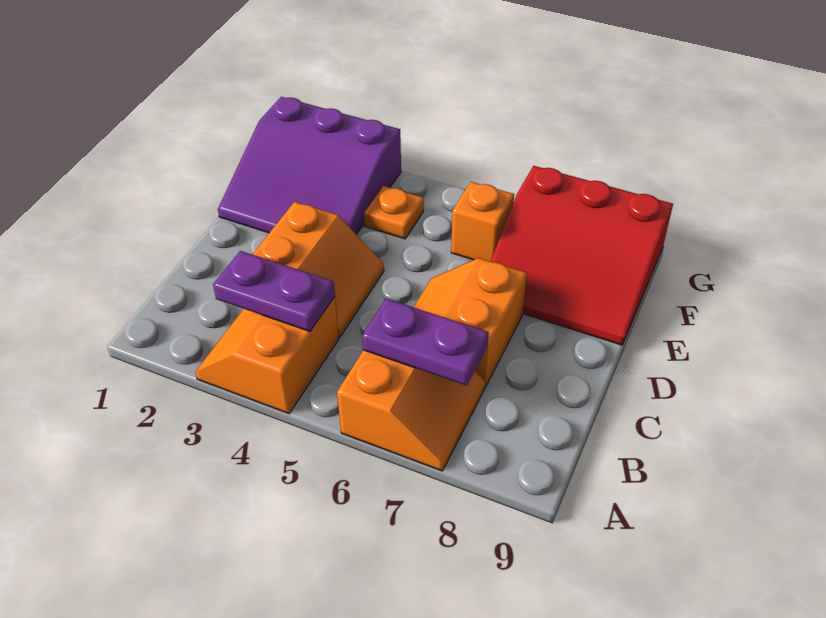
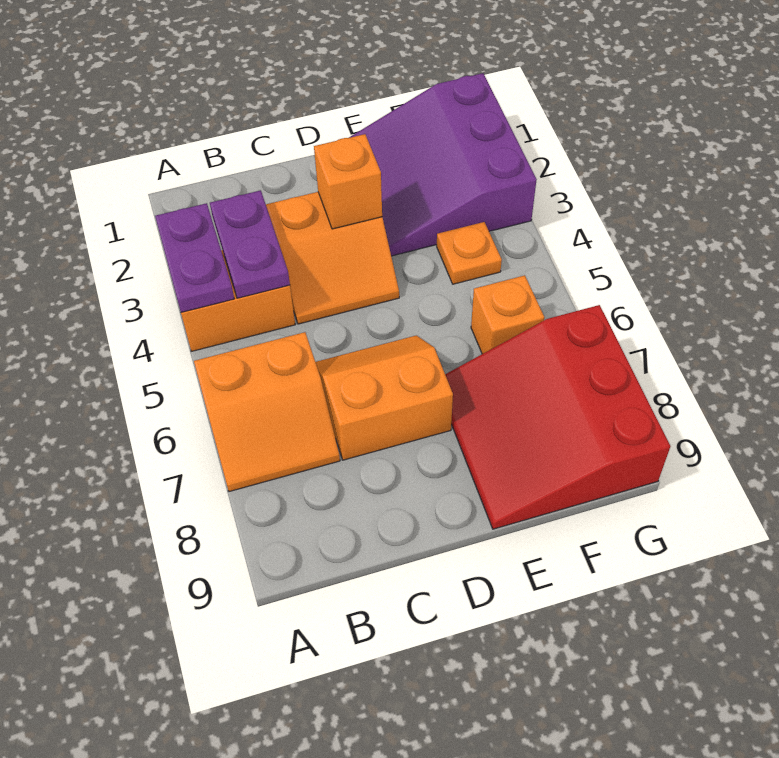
purple plate B6:B7 level 2 -> purple plate A3:A4 level 2
none -> orange brick D3 level 2

